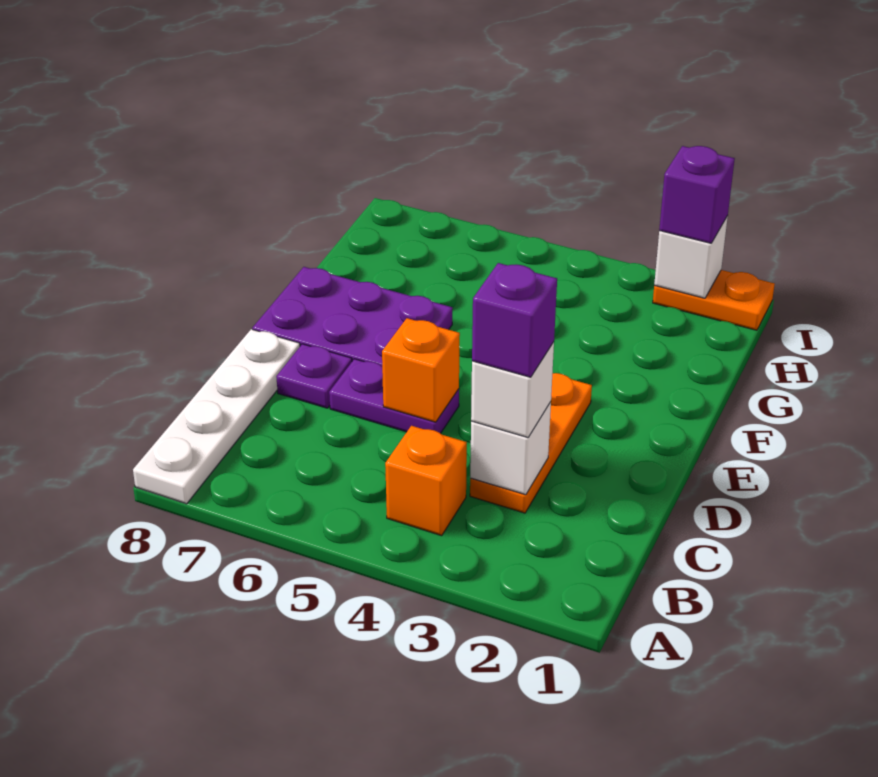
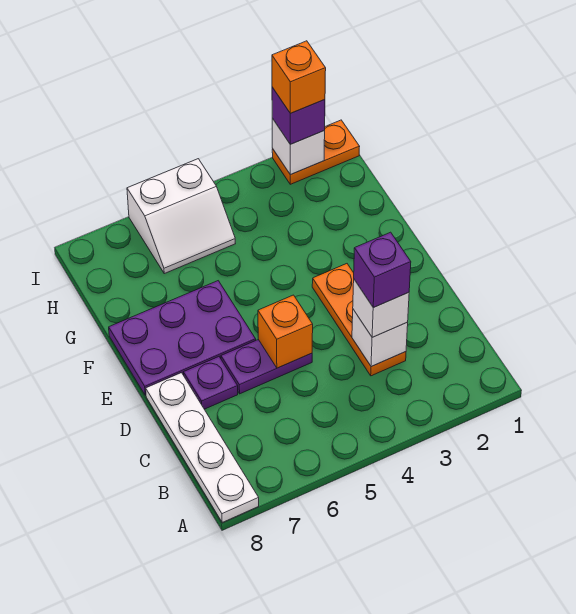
orange brick B4 level 1 -> orange brick I2 level 4
none -> white slope H5:I6 level 1 top I

